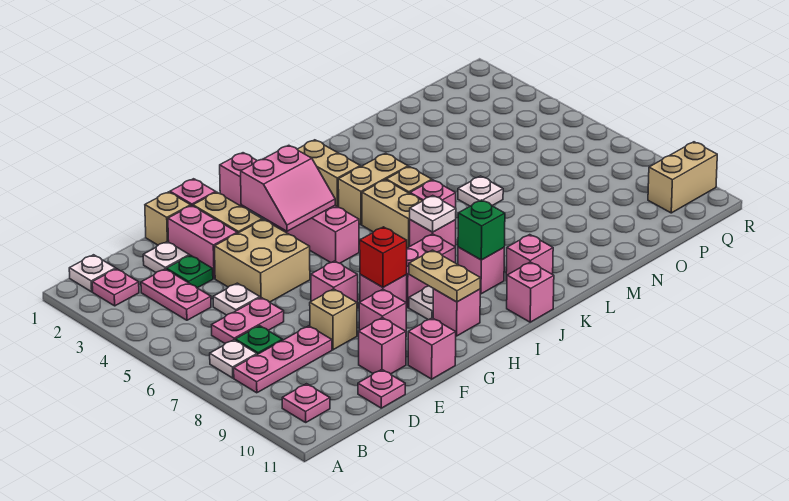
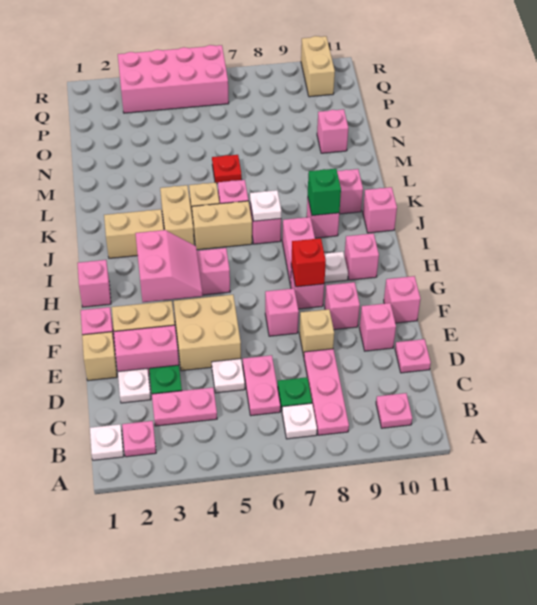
tan plate H9:H10 level 2 -> none
white plate M6 level 1 -> red plate M6 level 1
none -> pink brick N10 level 1
none -> pink brick Q3:R6 level 1

